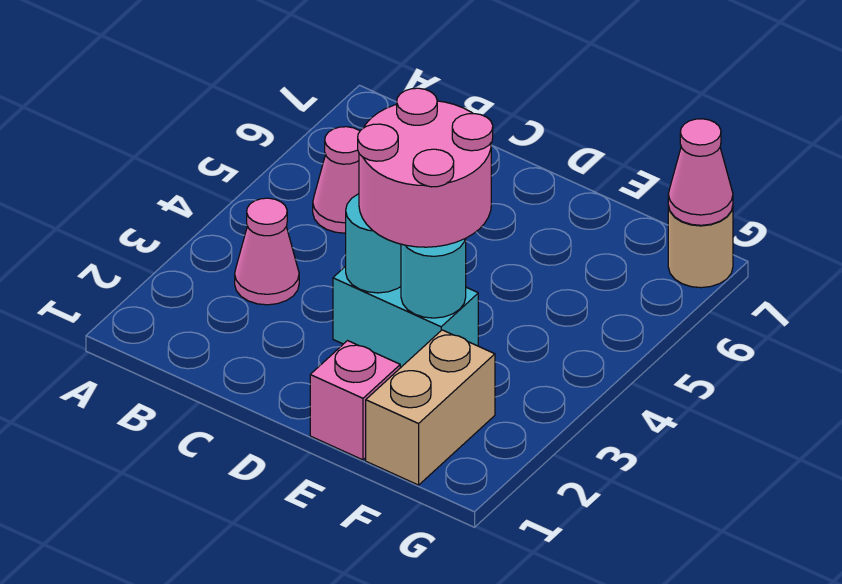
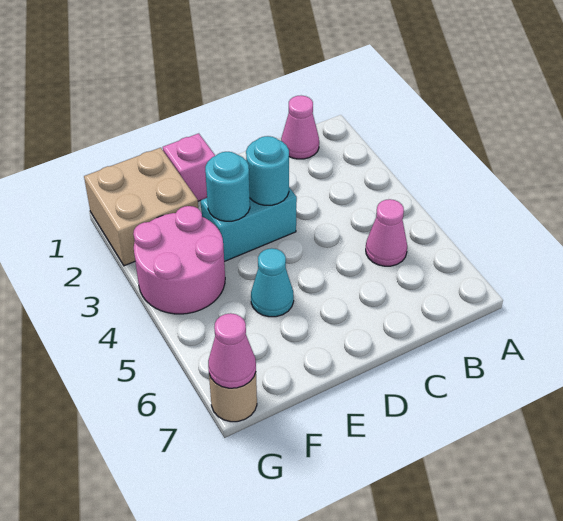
pink cone B3 level 1 -> pink cone B1 level 1
pink round brick D3:E4 level 3 -> pink round brick F3:G4 level 1
none -> cyan cone E5 level 1
tan brick F1:F2 level 1 -> tan brick F1:G2 level 1

